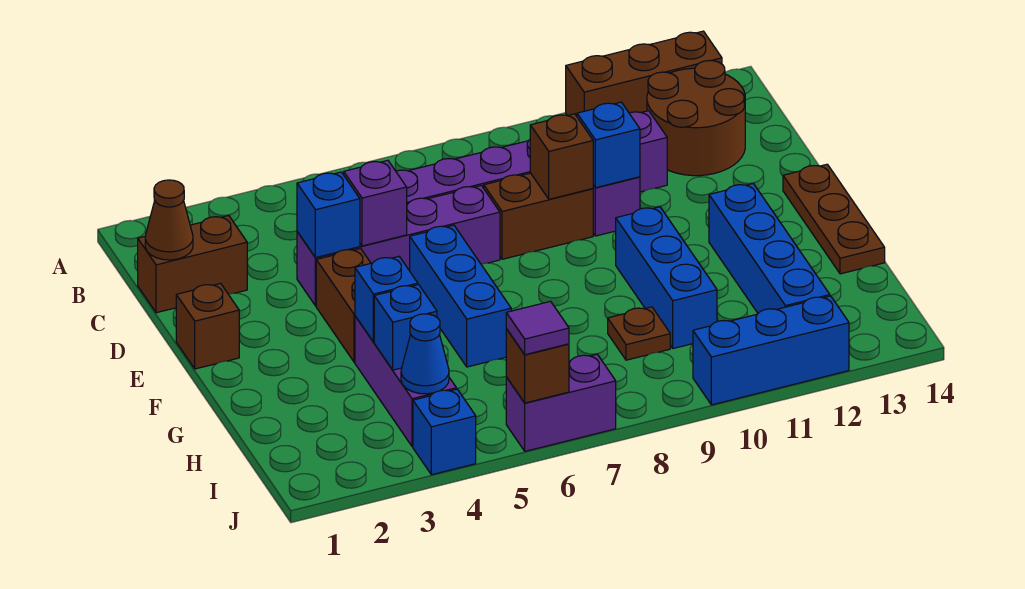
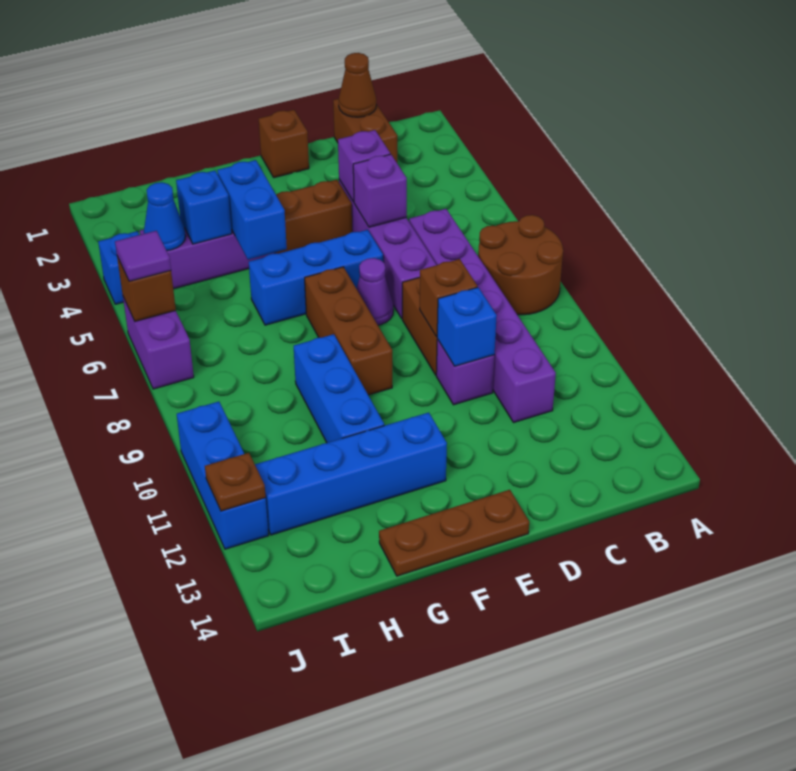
brown brick A11:A13 level 1 -> brown brick F7:F9 level 1
brown round brick B12:C13 level 1 -> brown round brick A7:B8 level 1
blue brick D4 level 2 -> purple brick D4 level 2
none -> purple cone E7 level 1
blue brick F10:H10 level 1 -> blue brick G9:G11 level 1
blue brick G4 level 2 -> blue brick G4:G5 level 2
brown plate H9 level 1 -> brown plate J12 level 2

